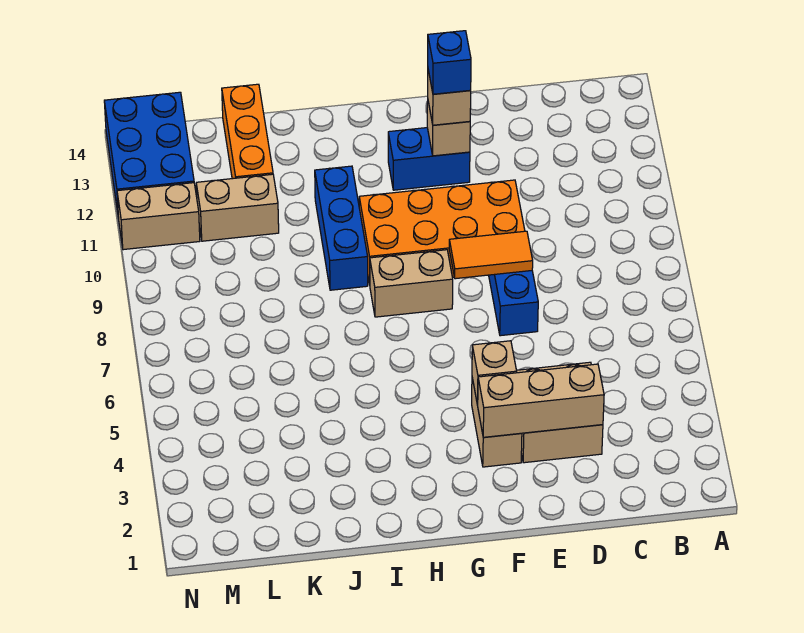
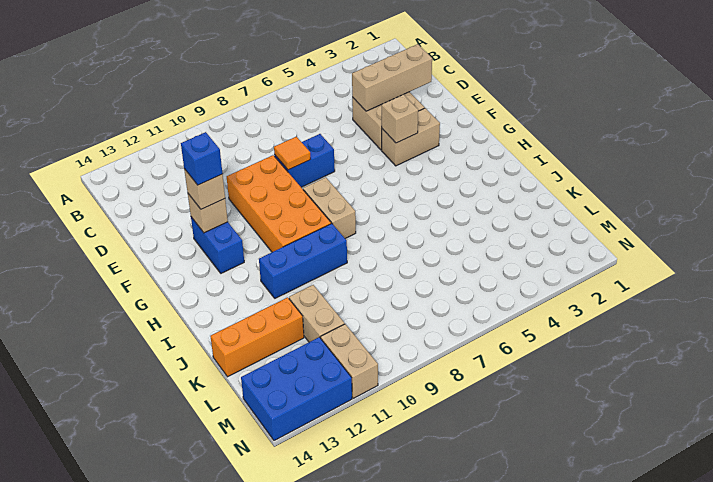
tan brick D3:F3 level 2 -> tan brick D2:D4 level 2
orange tile E8:F8 level 2 -> orange tile E8 level 2

